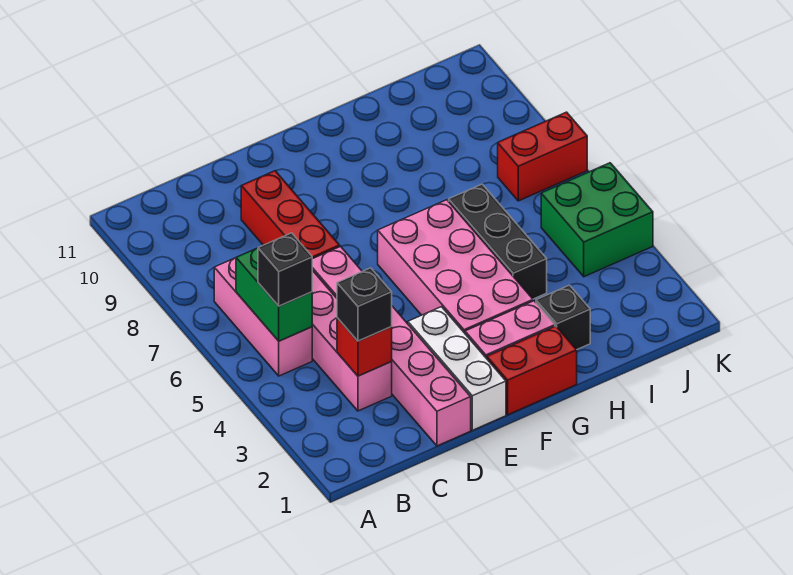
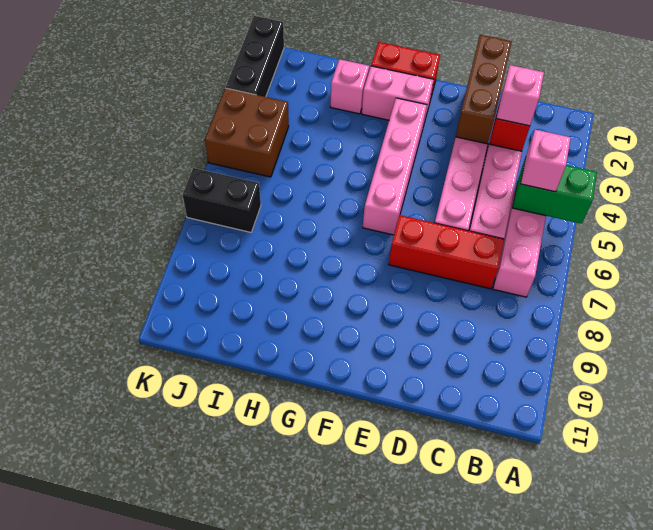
green brick B5:B6 level 2 -> green brick A5:B5 level 2
black brick B5 level 3 -> pink brick B5 level 3
black brick C3 level 3 -> pink brick C3 level 3
none -> brown brick D1:D3 level 2
red brick D7:D9 level 1 -> red brick C7:E7 level 1
white brick E1:E3 level 1 -> none
pink brick F3:G6 level 1 -> pink brick F3:F6 level 1
black brick H2 level 1 -> pink brick H2 level 1
black brick H4:H6 level 1 -> black brick K1:K3 level 1
green brick J4:K5 level 1 -> brown brick J4:K5 level 1
red brick J7:K7 level 1 -> black brick J7:K7 level 1

